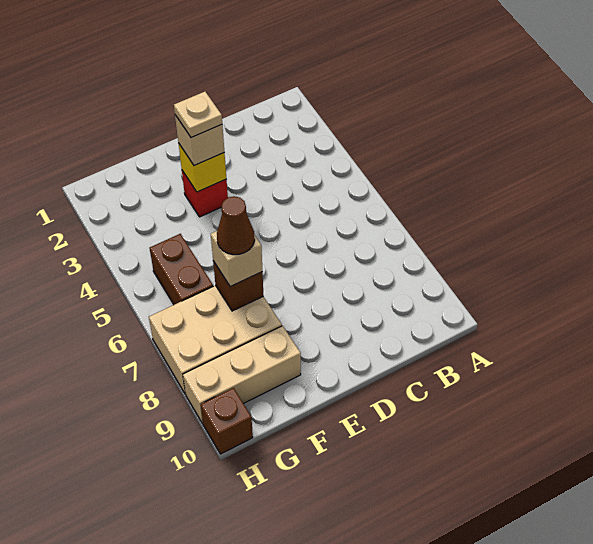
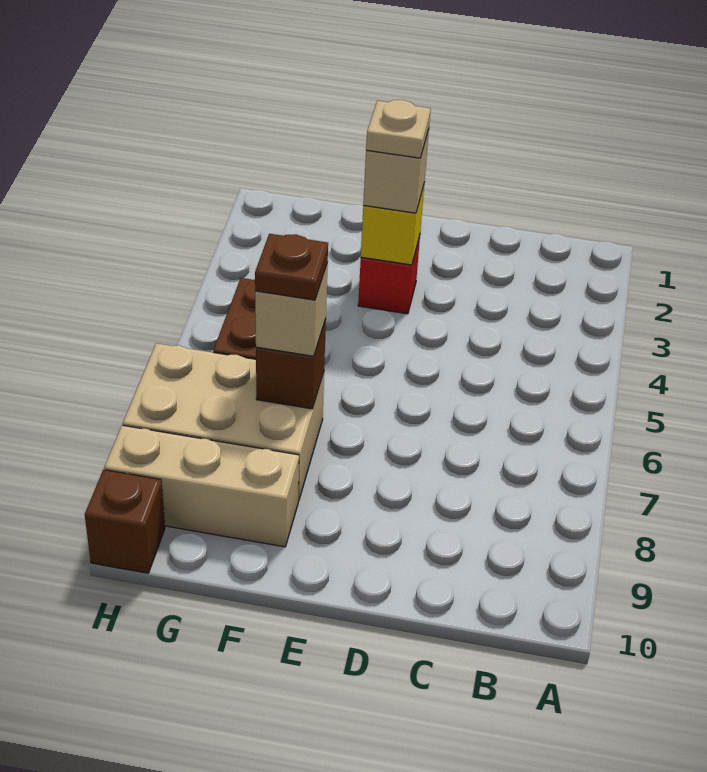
brown cone F7 level 4 -> brown plate F7 level 4

